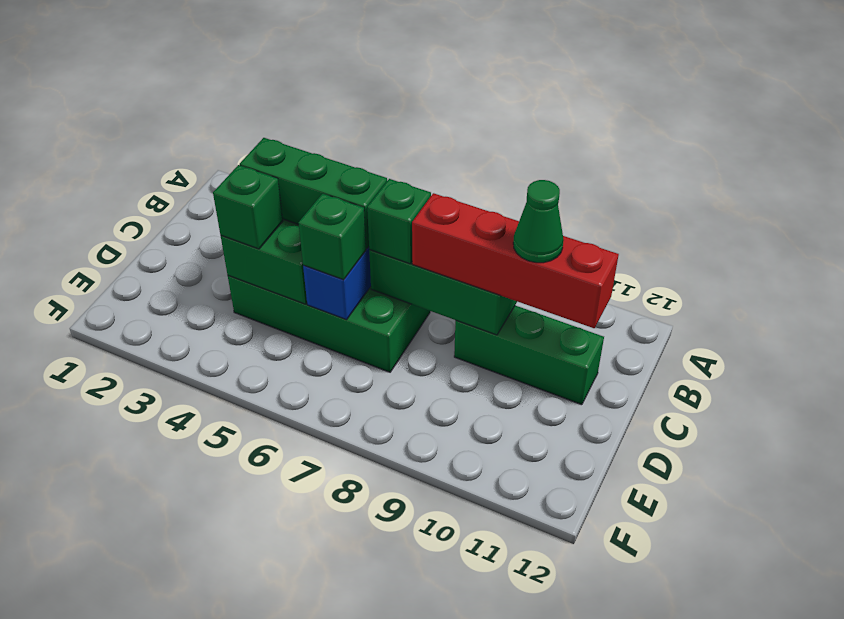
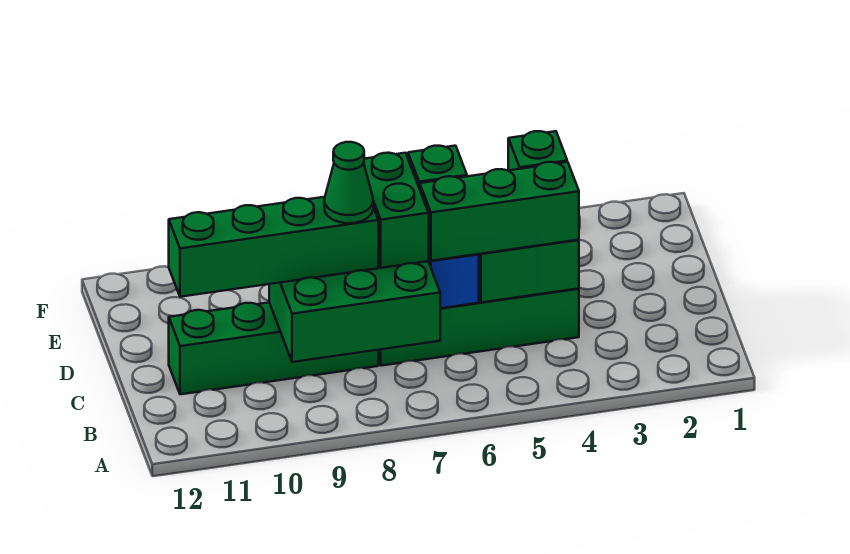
green brick C7 level 3 -> green brick C7:D7 level 3
red brick C8:C11 level 3 -> green brick C8:C11 level 3
green brick C9:C11 level 1 -> green brick C8:C11 level 1
green cone C10 level 4 -> green cone C8 level 4

